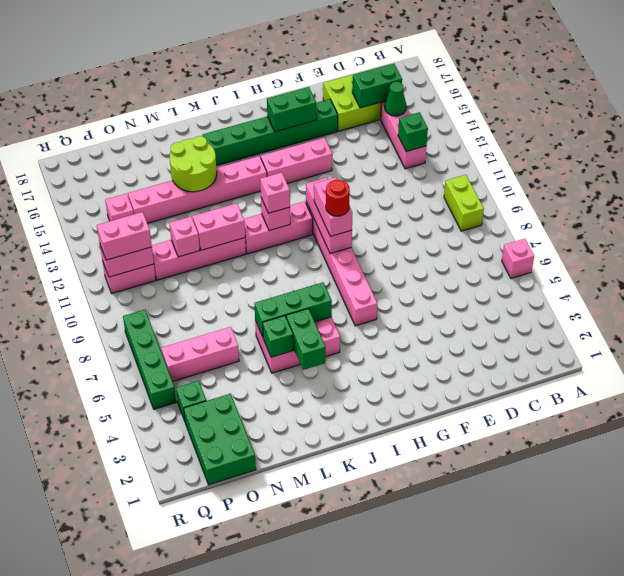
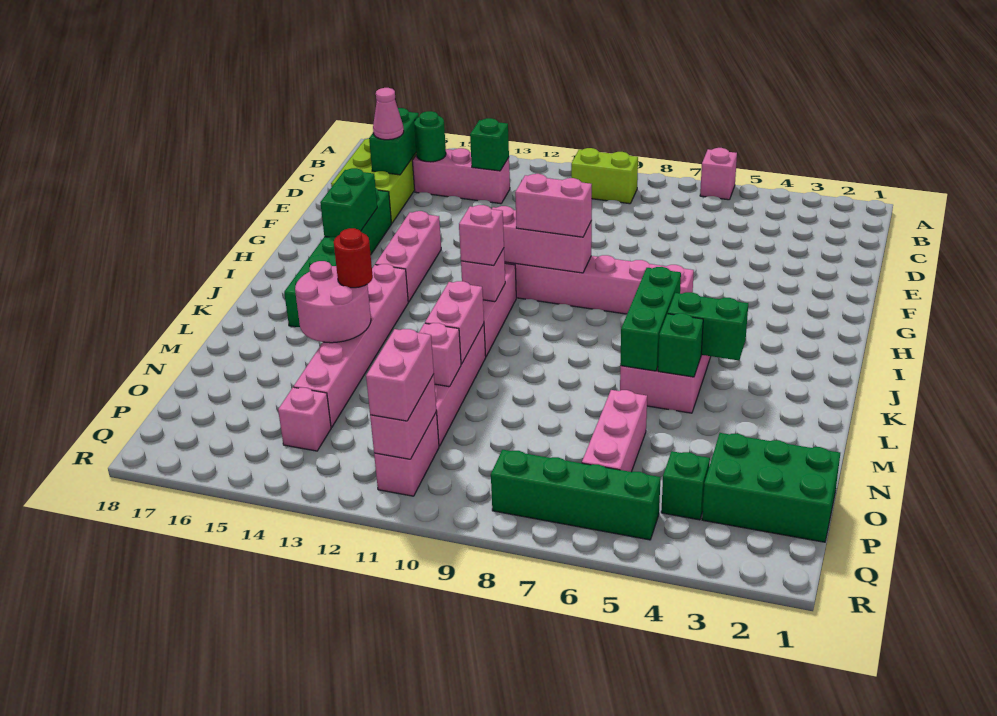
green cone C15 level 2 -> green round brick C15 level 2
none -> pink cone D16 level 3
red round brick H9 level 4 -> red round brick L14 level 3
lime round brick L14:M15 level 2 -> pink round brick L14:M15 level 2

